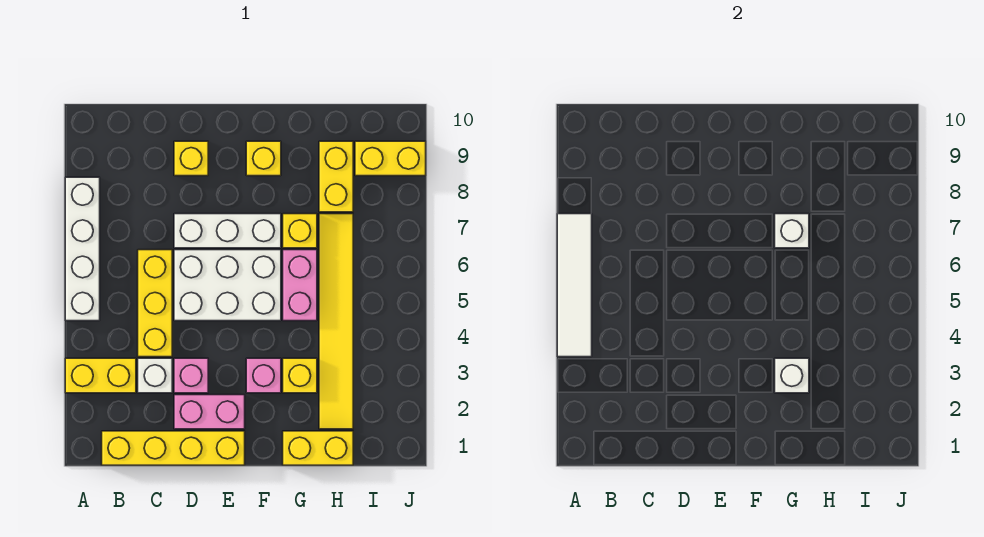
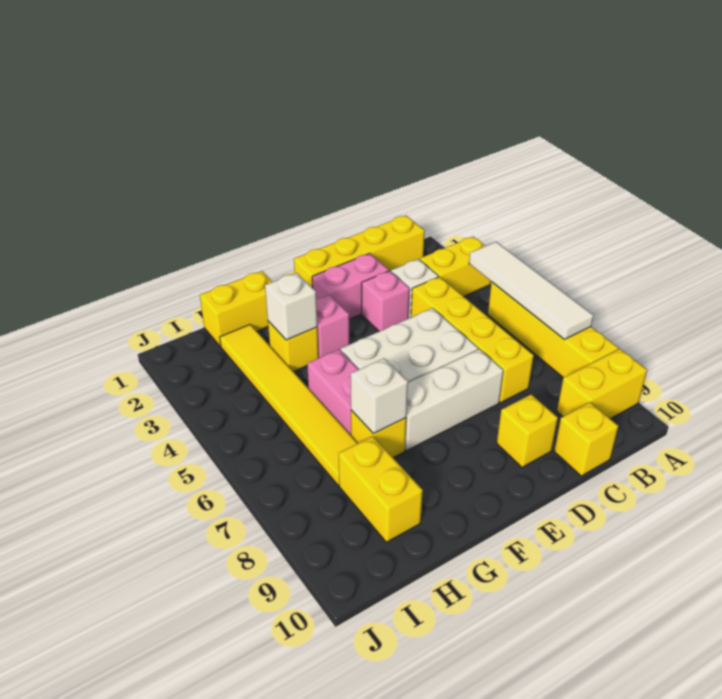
white brick A5:A8 level 1 -> yellow brick A5:A8 level 1
yellow brick C4:C6 level 1 -> yellow brick C4:C7 level 1
yellow brick F9 level 1 -> yellow brick C10 level 1
yellow brick I9:J9 level 1 -> yellow brick A9:B9 level 1

